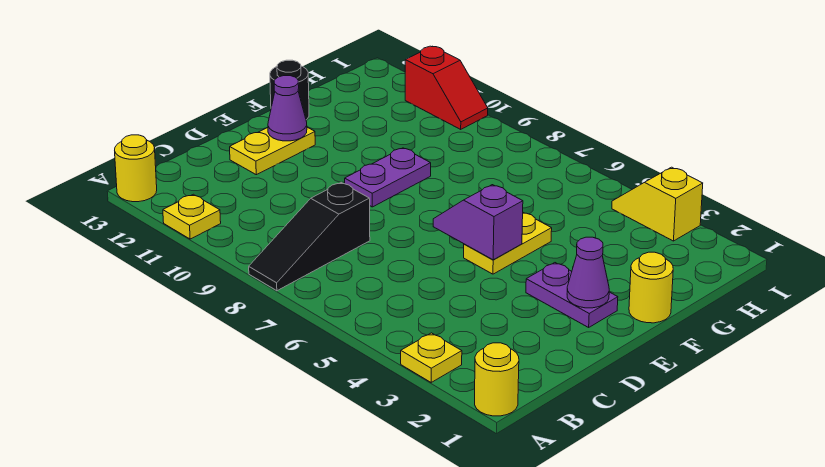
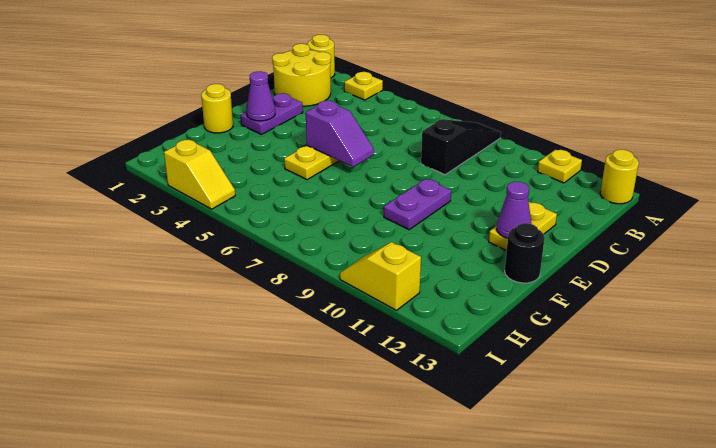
none -> yellow round brick B1:C2 level 1
purple plate E2:E3 level 1 -> purple plate D2:E2 level 1
red slope I10:I11 level 1 top 11 -> yellow slope I10:I11 level 1 top 11

